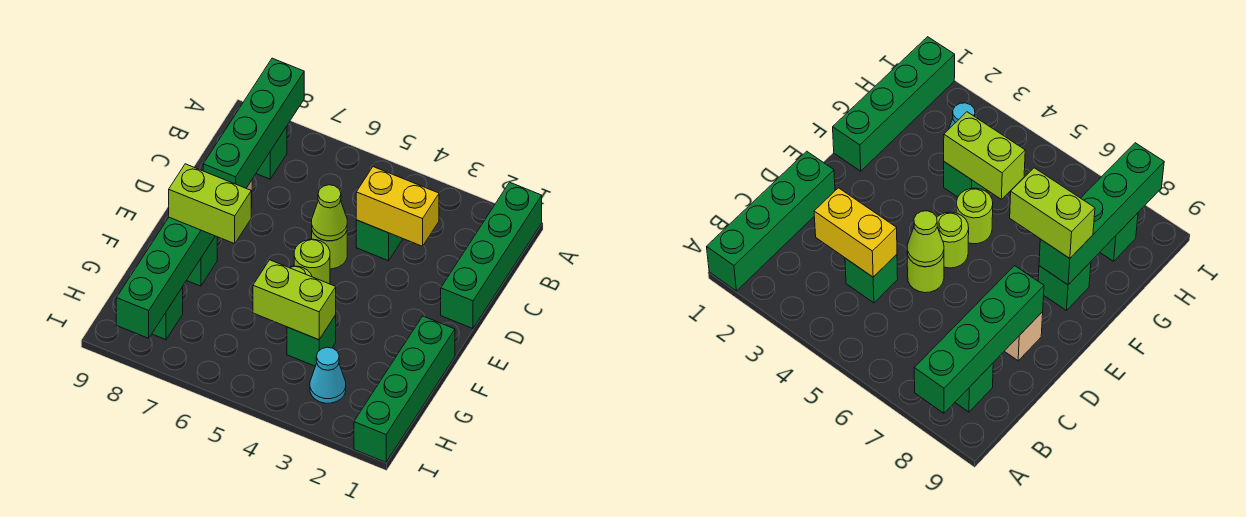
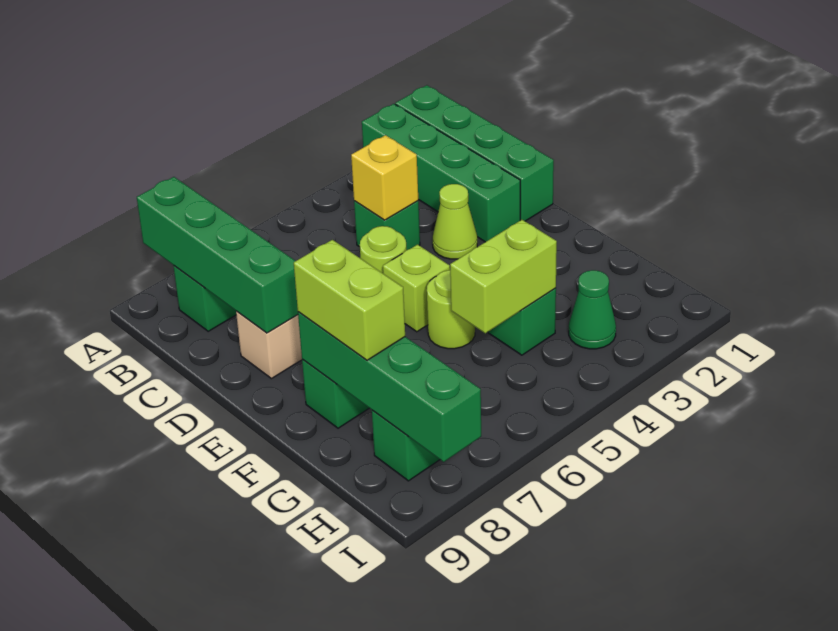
yellow brick C3:C4 level 2 -> yellow brick C4 level 2
lime cone D5 level 2 -> lime cone D3 level 1
lime round brick E5 level 1 -> lime brick E5 level 1
green brick F1:I1 level 1 -> green brick A2:D2 level 1
lime brick F7:F8 level 3 -> lime brick F8:G8 level 3
cyan cone H3 level 1 -> green cone H3 level 1

